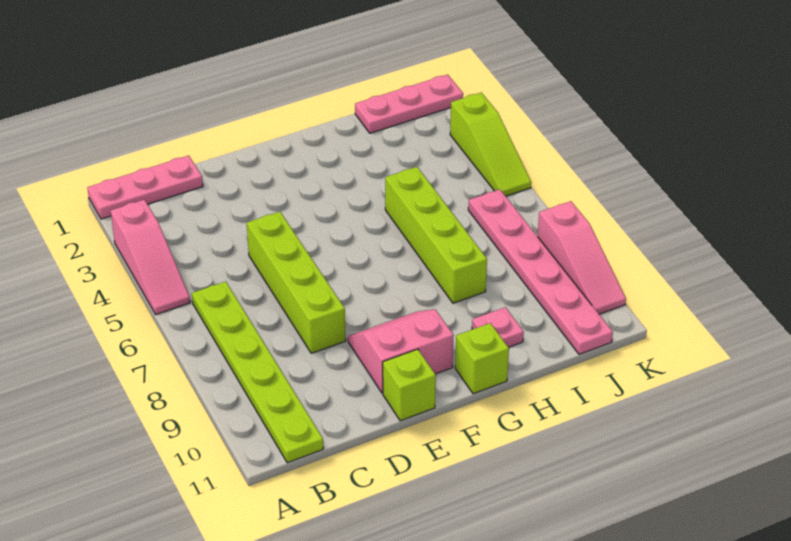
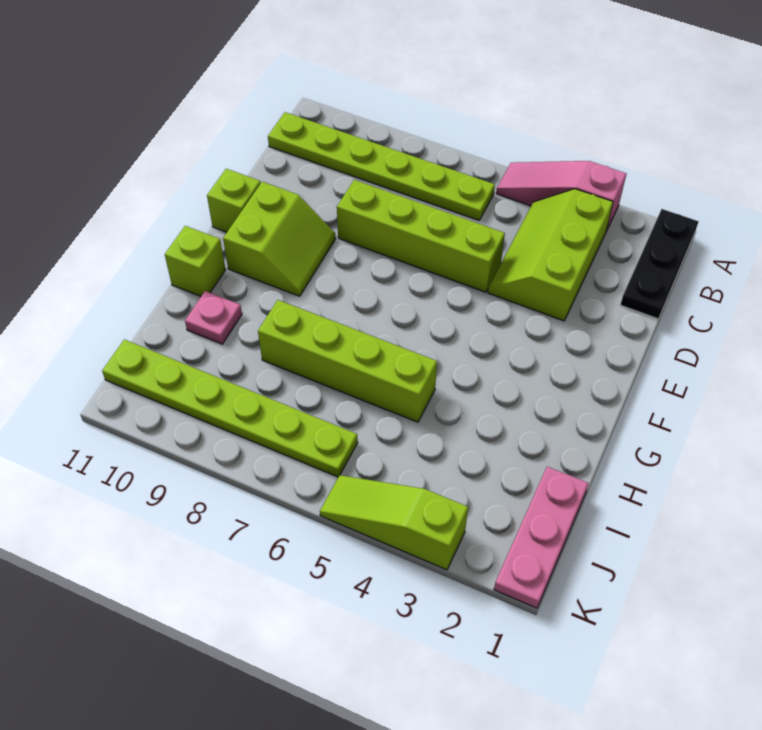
pink plate A1:C1 level 1 -> black plate A1:C1 level 1
none -> lime slope B3:D4 level 1 top 3
pink slope E9:F10 level 1 top 10 -> lime slope E9:F10 level 1 top 10
pink plate J6:J11 level 1 -> lime plate J6:J11 level 1
pink slope K8:K10 level 1 top 8 -> none

